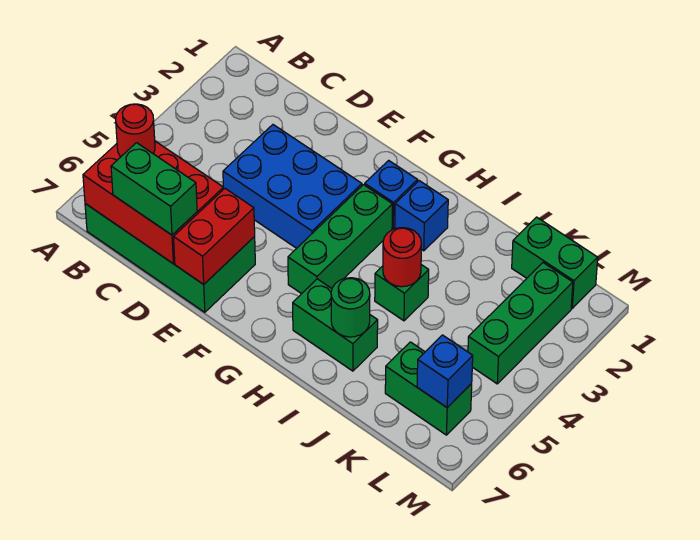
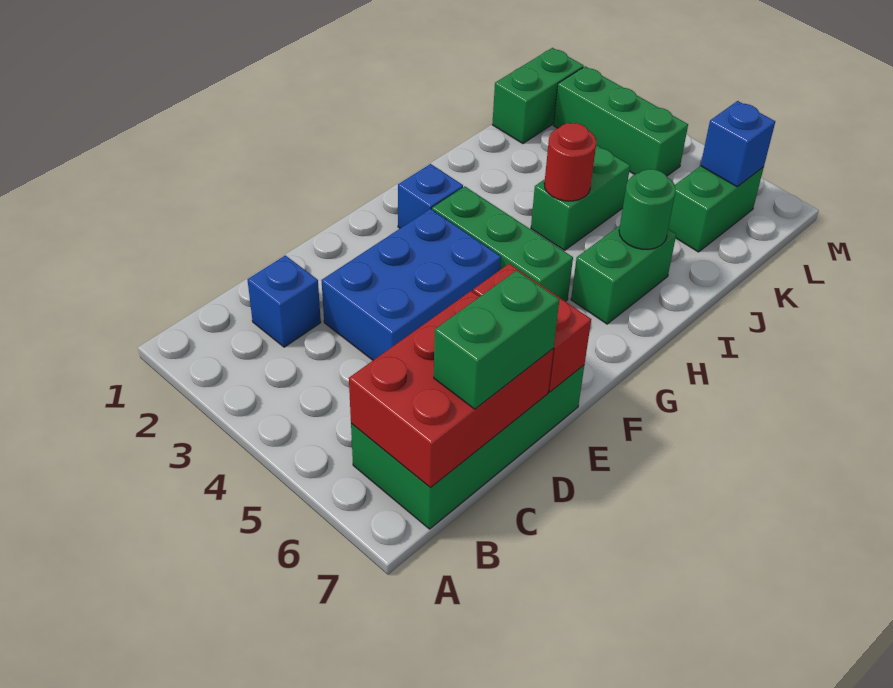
red round brick B6 level 3 -> none
blue brick H2 level 1 -> blue brick C2 level 1
green brick I4 level 1 -> green brick I4:J4 level 1

